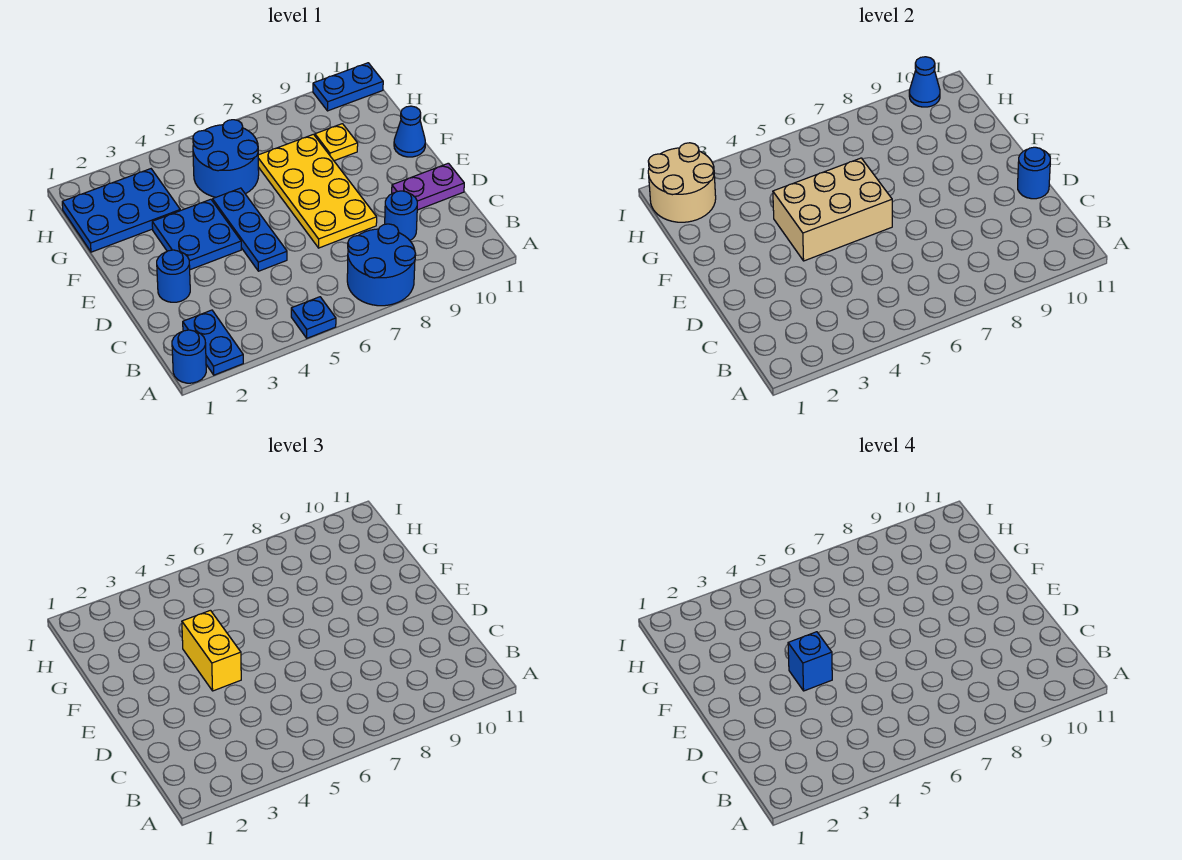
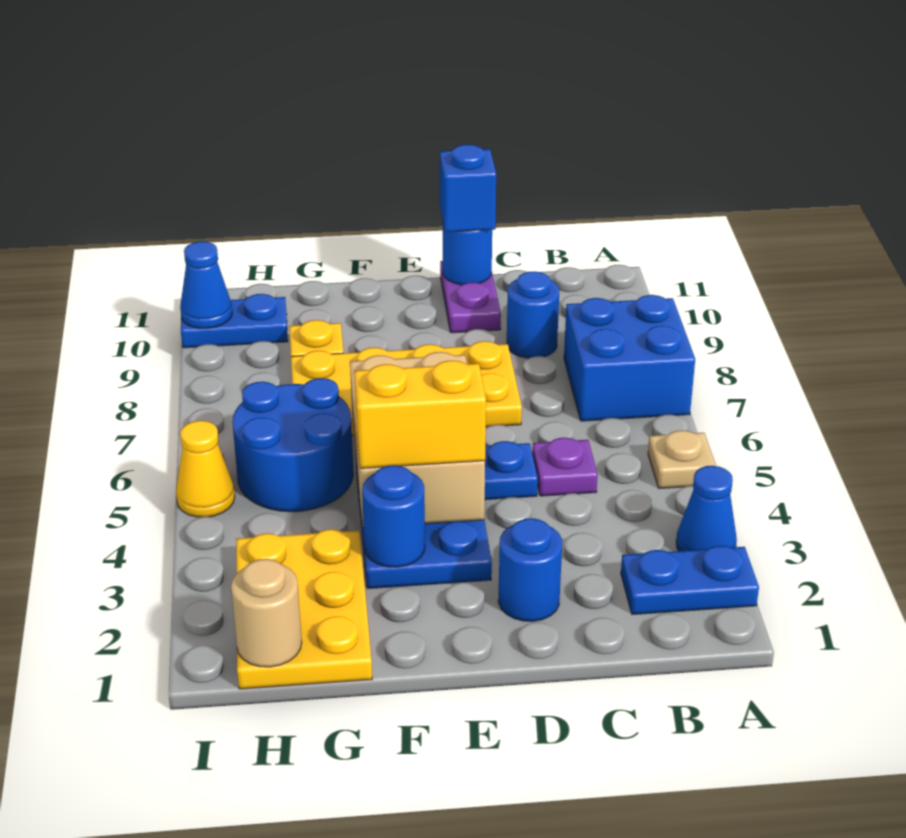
blue round brick A1 level 1 -> blue round brick F3 level 2
blue plate A5 level 1 -> tan plate A5 level 1
blue round brick A7:B8 level 1 -> blue brick A7:B8 level 1
none -> purple plate C5 level 1
blue brick E4 level 4 -> blue brick D11 level 3
blue cone F11 level 1 -> blue cone A3 level 1
blue plate G1:H3 level 1 -> yellow plate G1:H3 level 1
tan round brick H1:I2 level 2 -> tan round brick H1 level 2
none -> yellow cone I5 level 1
blue plate I10:I11 level 1 -> blue plate H10:I10 level 1

